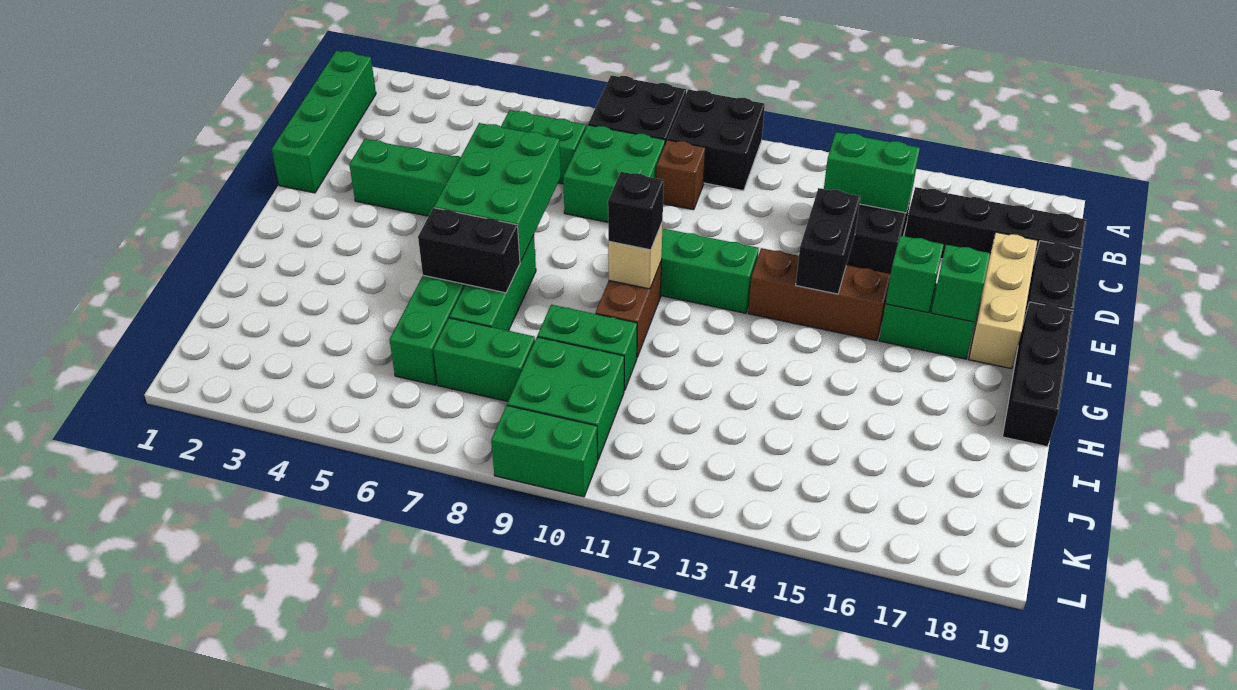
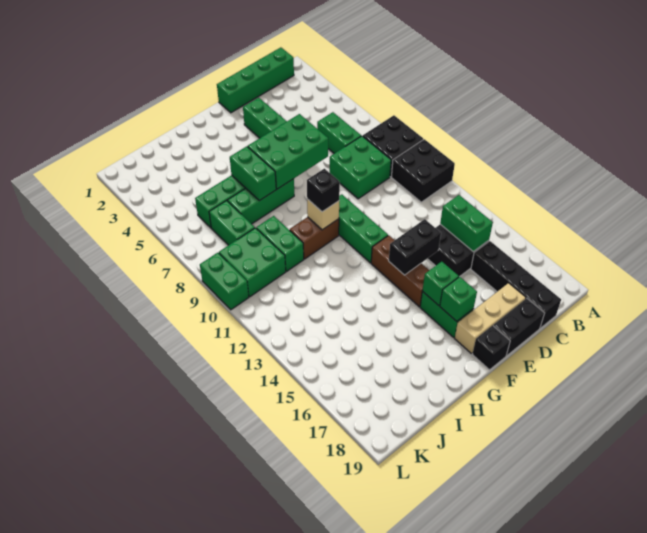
brown brick C10 level 1 -> none
black brick F19:H19 level 1 -> black brick F19 level 1
black brick H6:H7 level 2 -> green brick H6:H7 level 2

